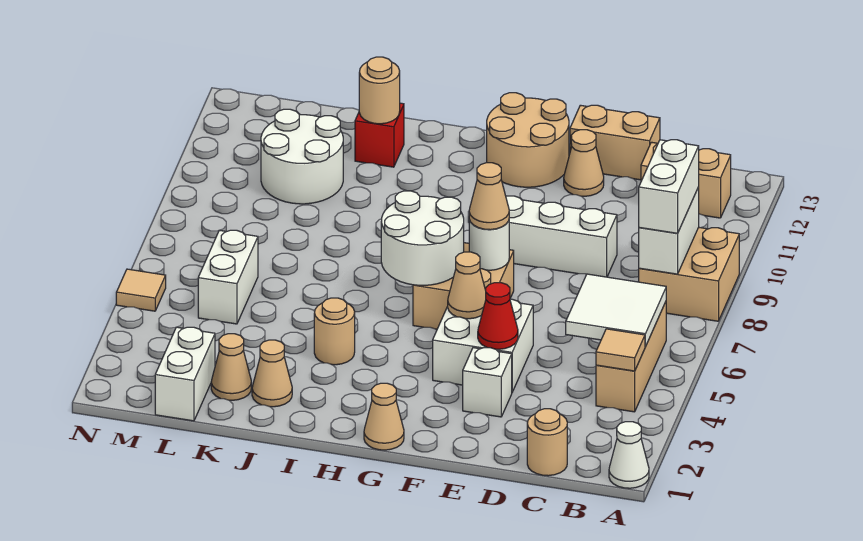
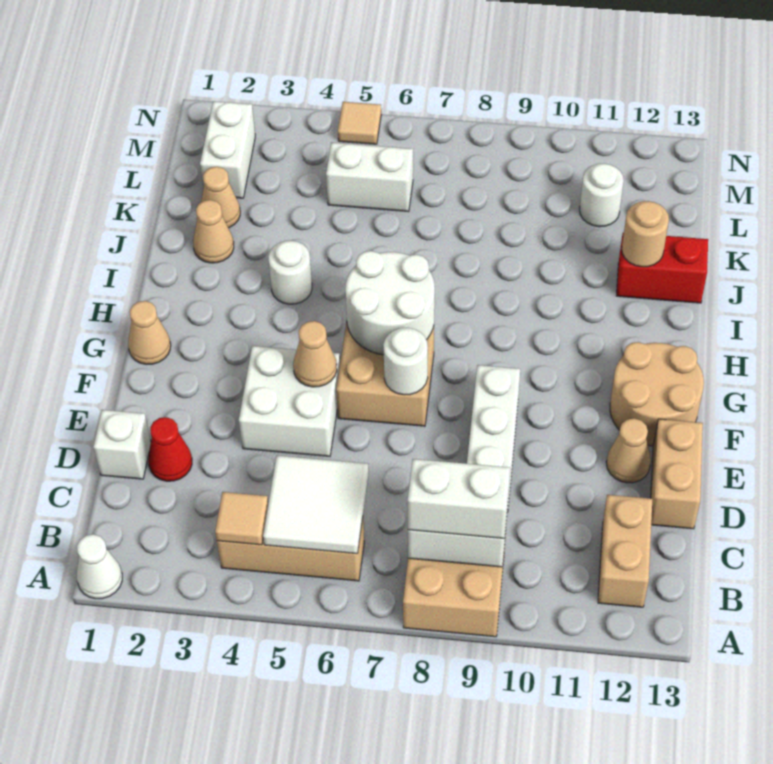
tan round brick C1 level 1 -> none
white brick E3 level 1 -> white brick D1 level 1
red cone E4 level 2 -> red cone D2 level 1
tan cone F7 level 3 -> none
tan round brick I4 level 1 -> white round brick I4 level 1
red brick J12 level 1 -> red brick J12:J13 level 1
white round brick K10:L11 level 1 -> white round brick L11 level 1
white brick L1:L2 level 1 -> white brick L2:M2 level 1

